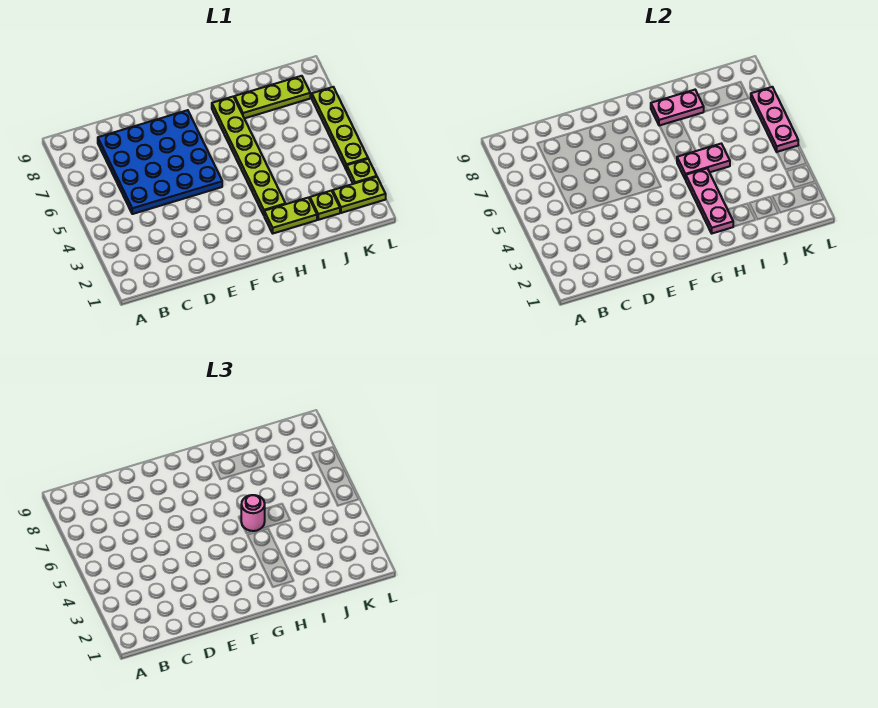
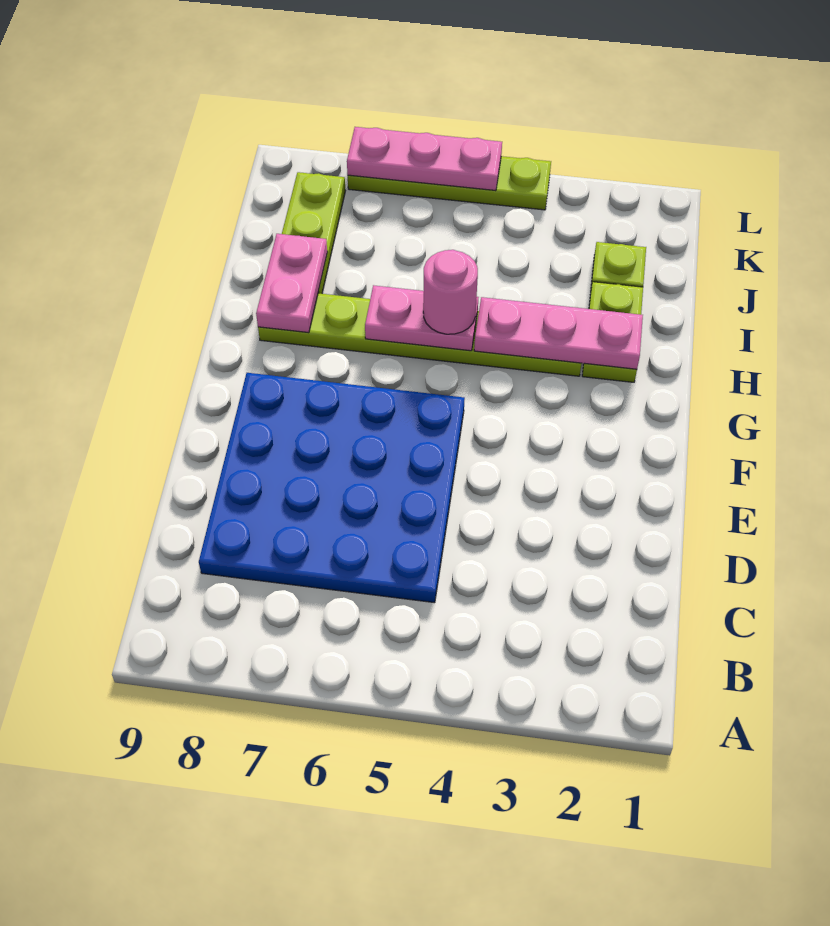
pink plate H5:I5 level 2 -> pink plate H5:H6 level 2
lime plate K2:L2 level 1 -> none
lime plate L3 level 1 -> none

